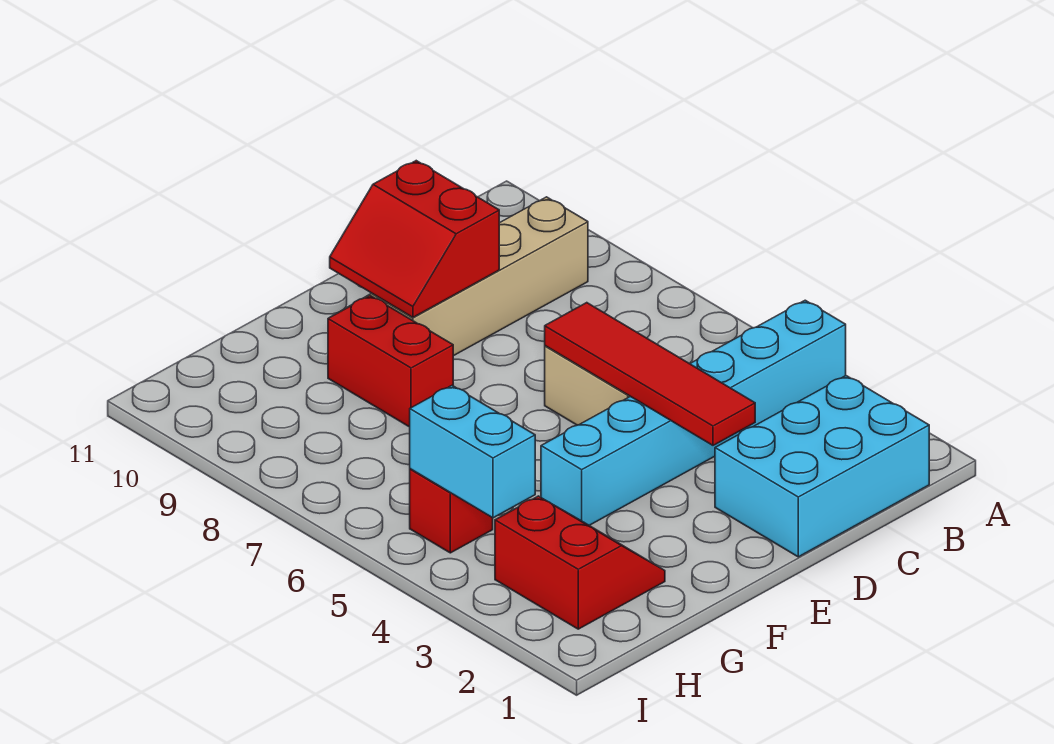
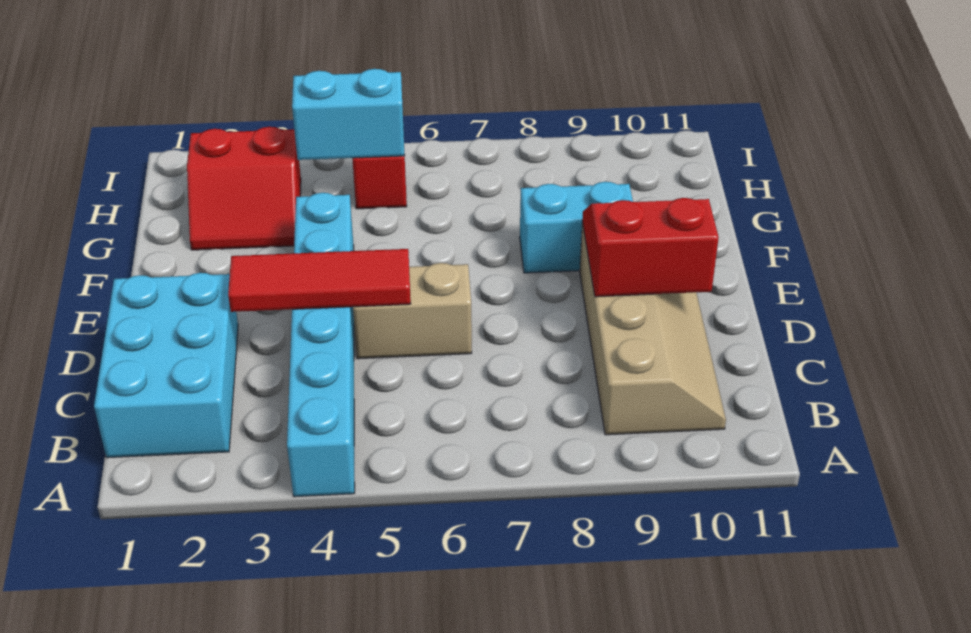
red tile D3:D6 level 2 -> red tile D3:D5 level 2
red brick F8:F9 level 1 -> cyan brick F8:F9 level 1

